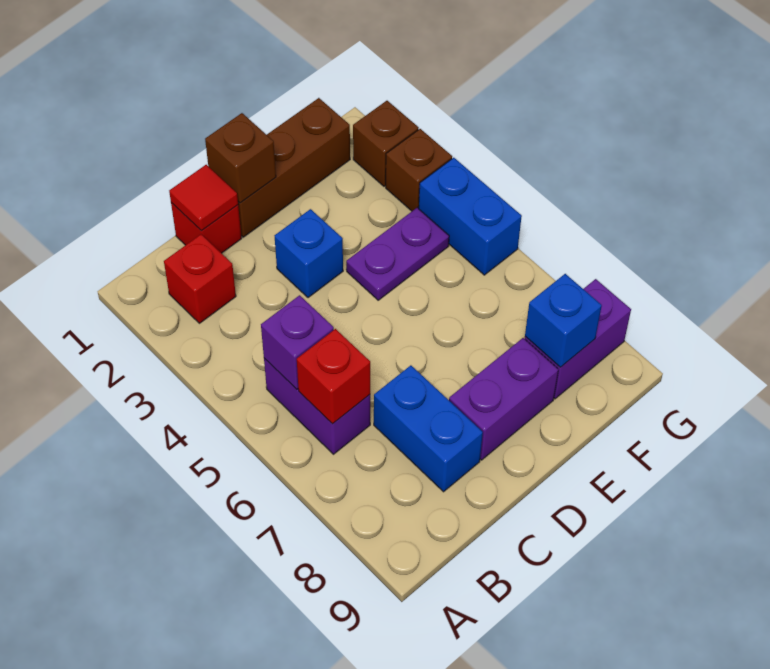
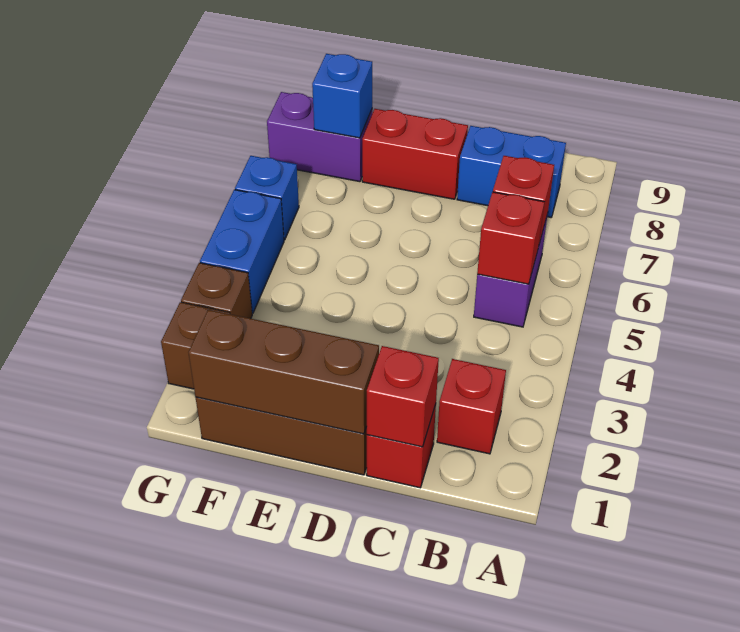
purple brick B5 level 2 -> red brick B5 level 2
red tile C1 level 2 -> red brick C1 level 2
blue brick C7:C8 level 1 -> blue brick B8:C8 level 1
brown brick D1 level 2 -> brown brick D1:F1 level 2
blue brick D3 level 1 -> blue brick G6 level 1
purple brick D8:E8 level 1 -> red brick D8:E8 level 1
purple plate E4:F4 level 1 -> none

